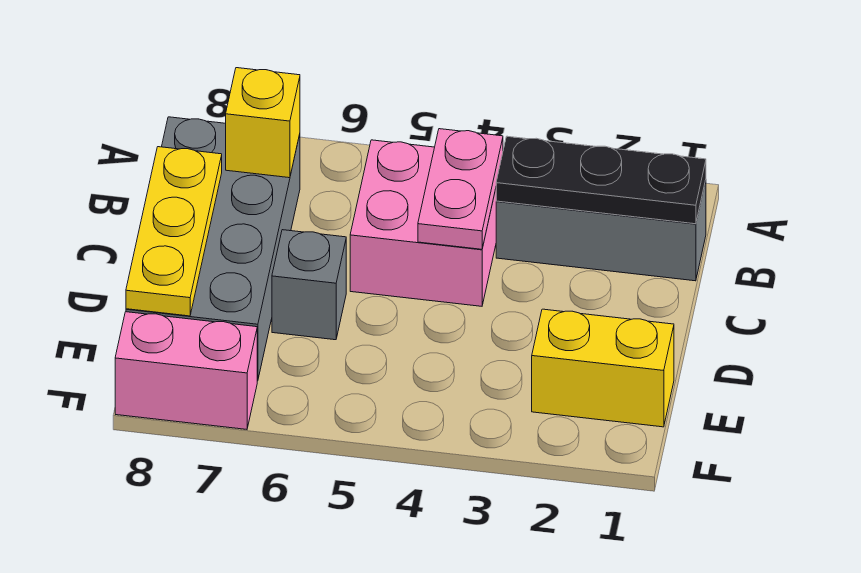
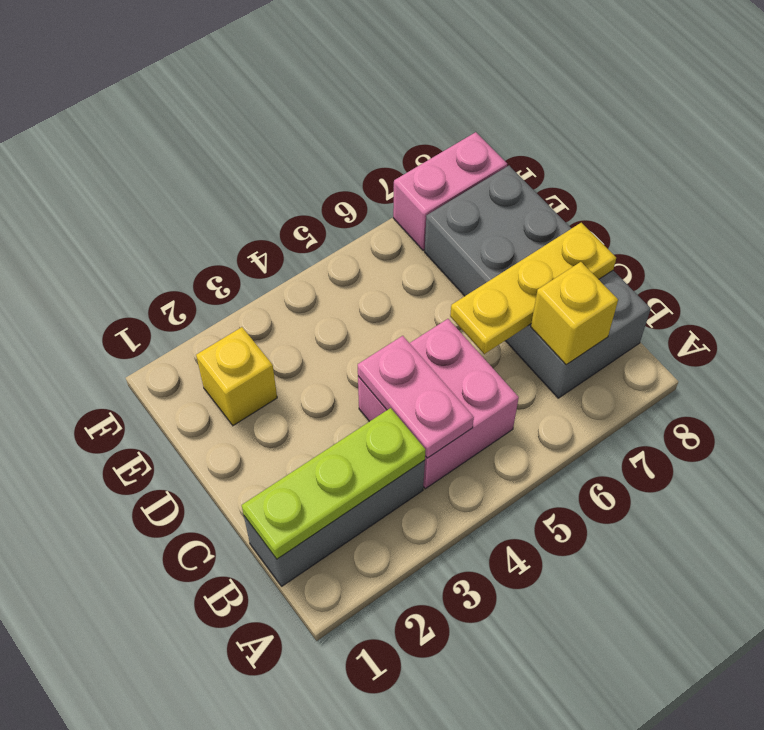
black plate B1:B3 level 2 -> lime plate B1:B3 level 2
yellow plate C8:E8 level 2 -> yellow plate C6:C8 level 2
grey brick D6 level 1 -> none
yellow brick E1:E2 level 1 -> yellow brick E2 level 1

